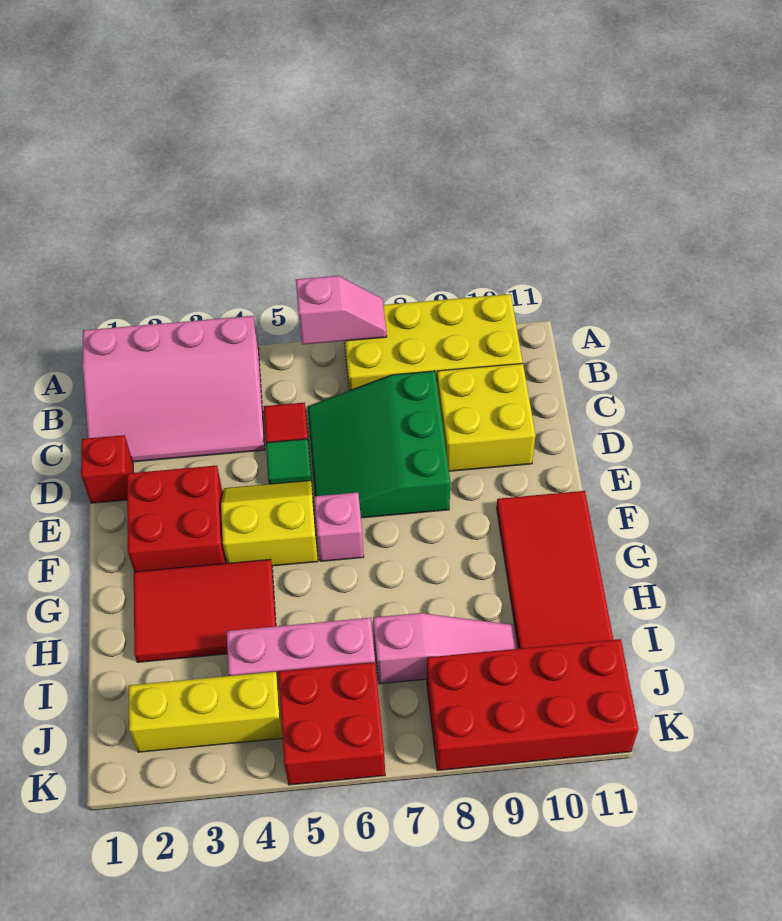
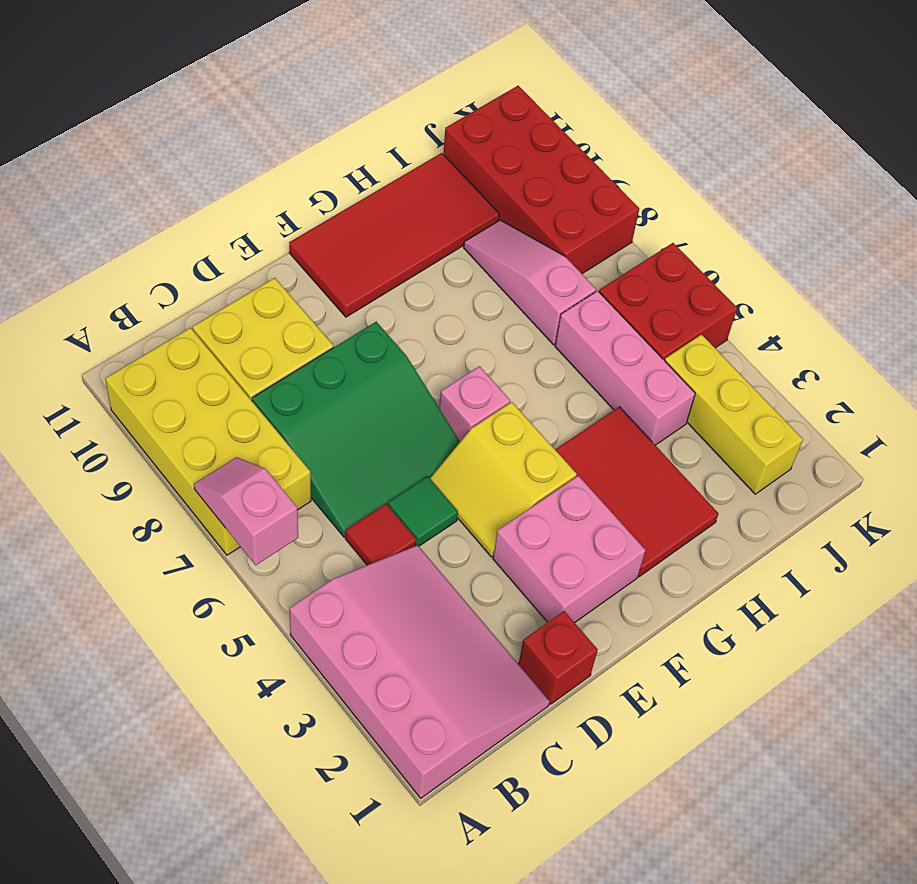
red brick E2:F3 level 1 -> pink brick E2:F3 level 1

